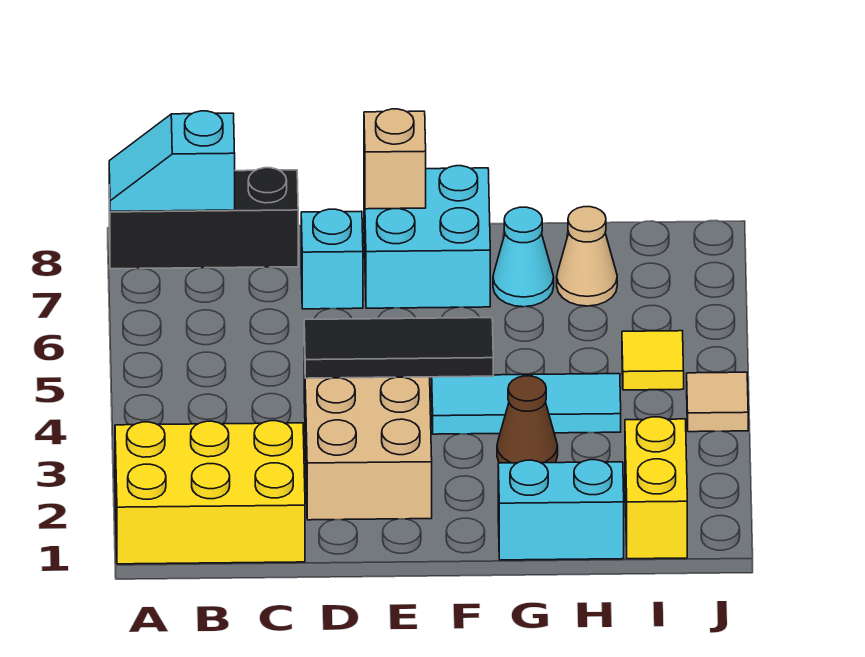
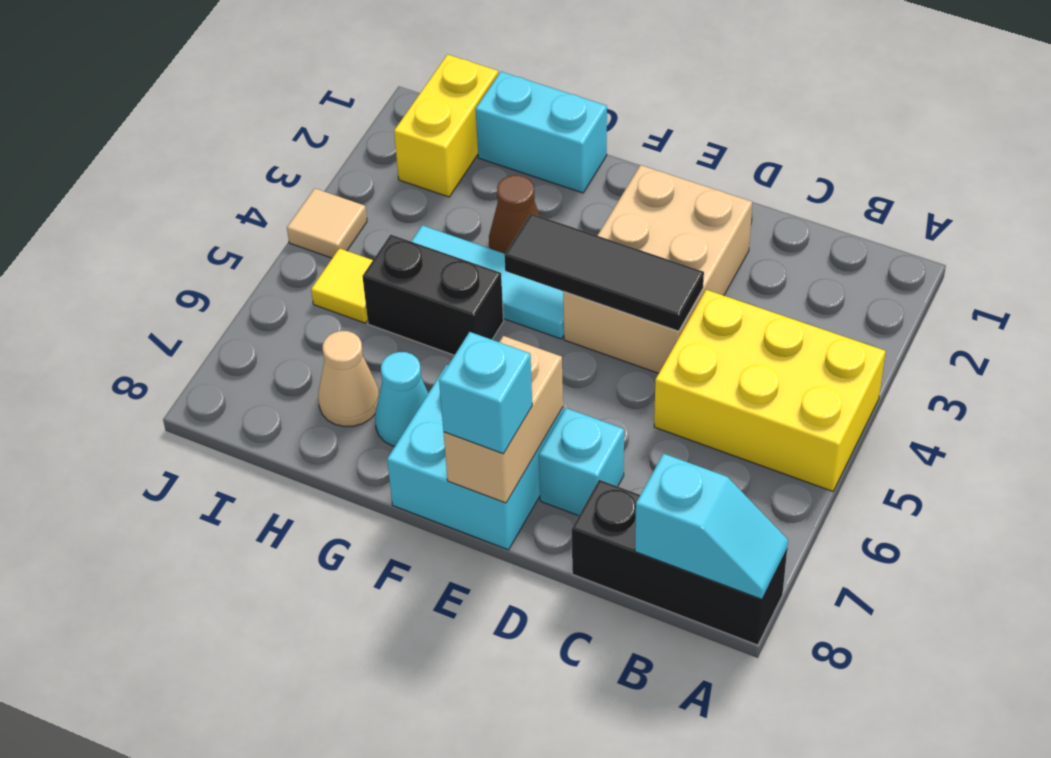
yellow brick A1:C2 level 1 -> yellow brick A4:C5 level 1
tan brick E8 level 2 -> tan brick E7:E8 level 2
none -> cyan brick E8 level 3
none -> black brick G5:H5 level 1

